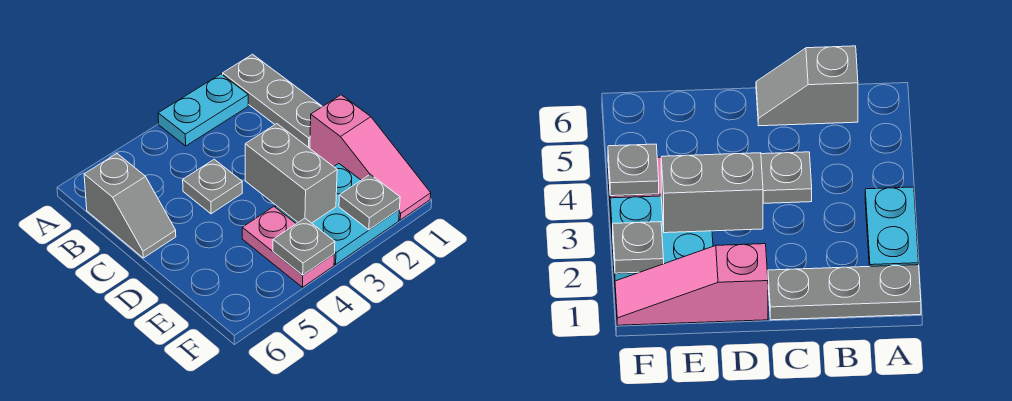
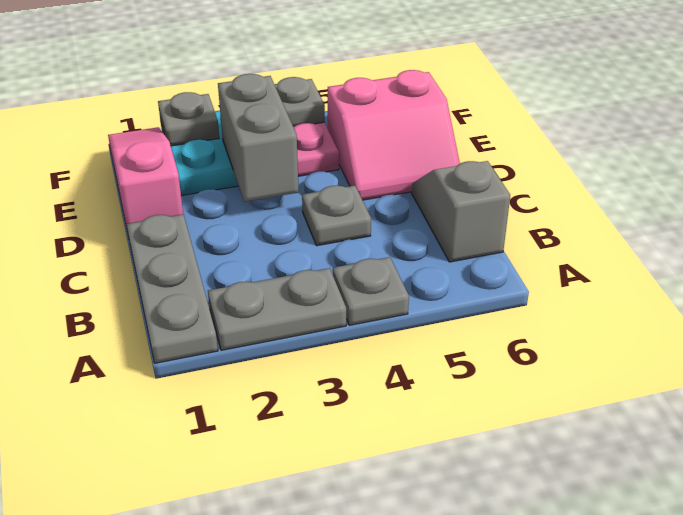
cyan plate A2:A3 level 1 -> grey plate A2:A3 level 1
none -> grey plate A4 level 1
none -> pink slope D5:E6 level 1 top E

